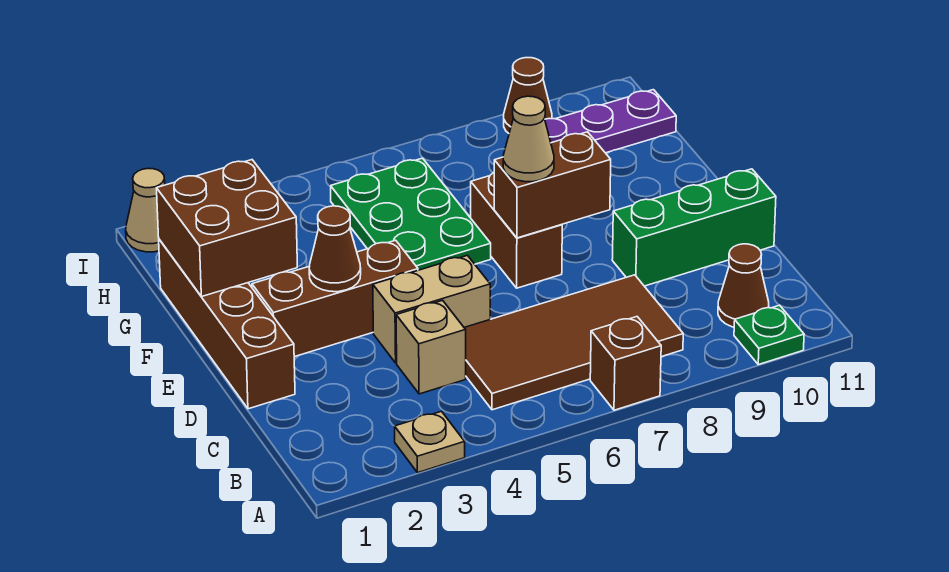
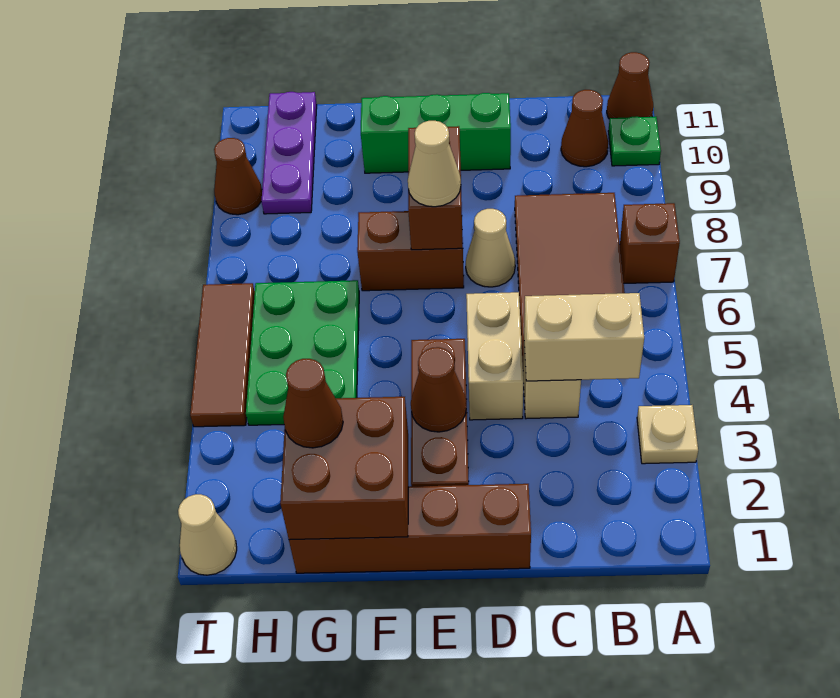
none -> brown cone A11 level 1
none -> tan brick B4:C4 level 2
none -> tan cone D7 level 1
green brick D9:D11 level 1 -> green brick D10:F10 level 1
green plate F5:H6 level 1 -> green plate G4:H6 level 1
none -> brown cone G2 level 3
none -> brown tile I4:I6 level 1

